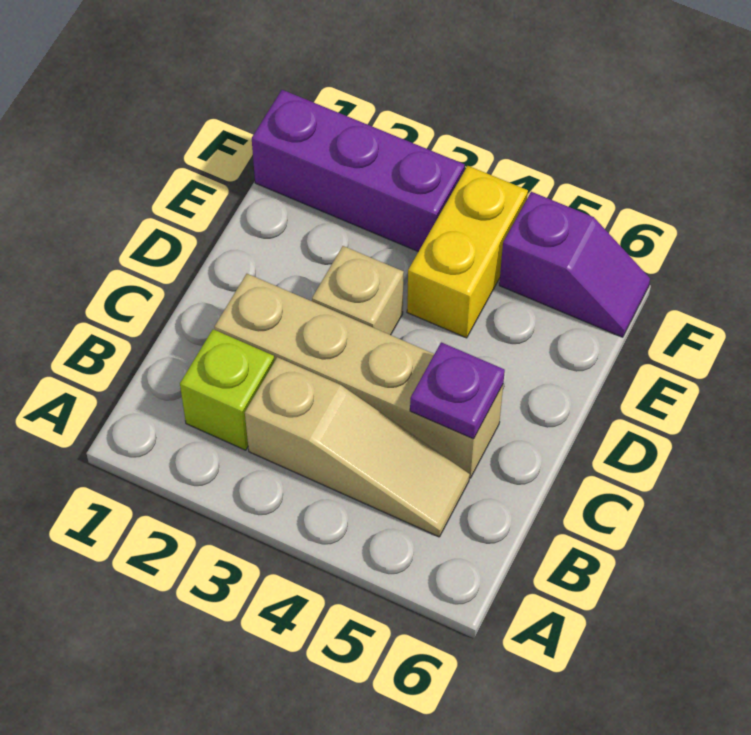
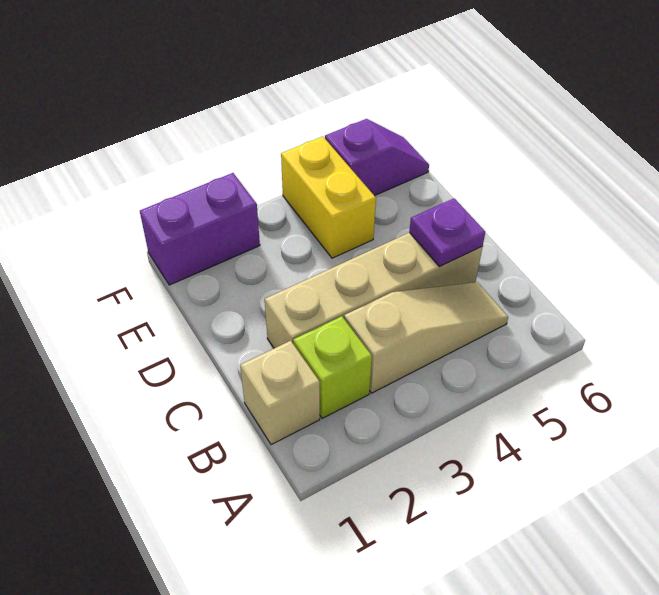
tan brick D3 level 1 -> tan brick B1 level 1
purple brick F1:F3 level 1 -> purple brick F1:F2 level 1

